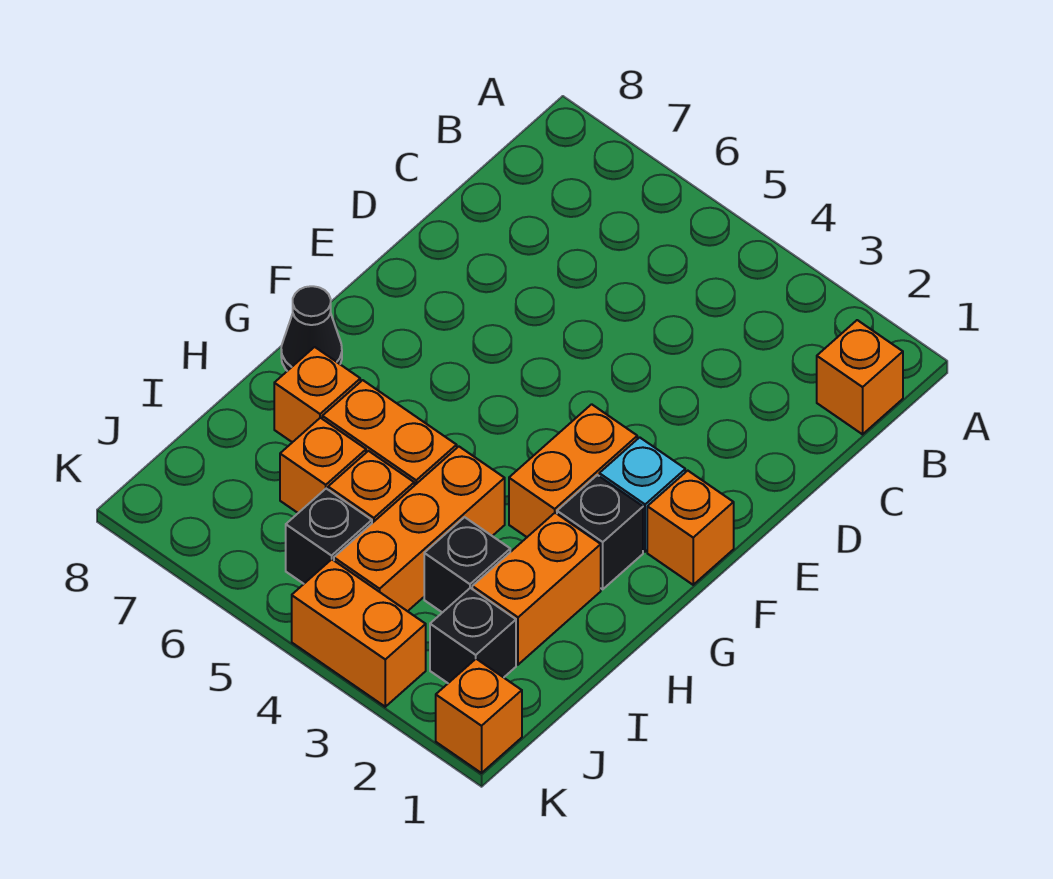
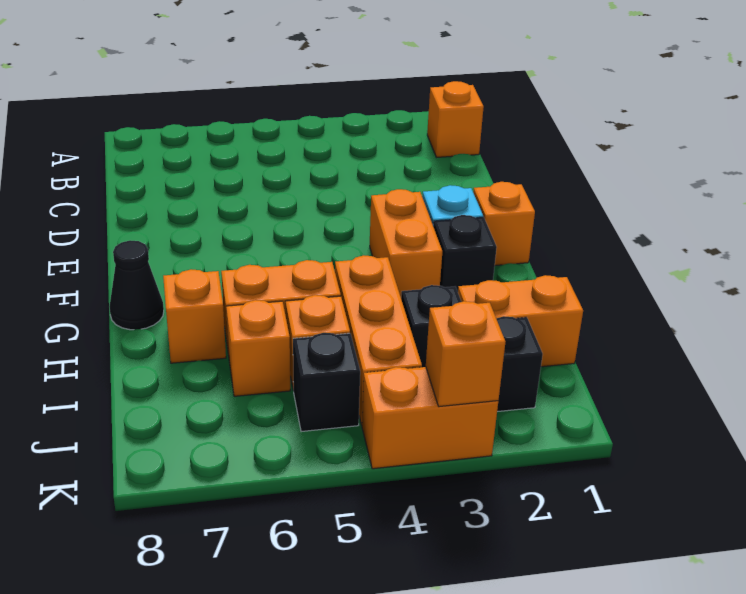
orange brick H2:I2 level 1 -> orange brick I1:I2 level 1
orange brick K1 level 1 -> orange brick K3 level 2

